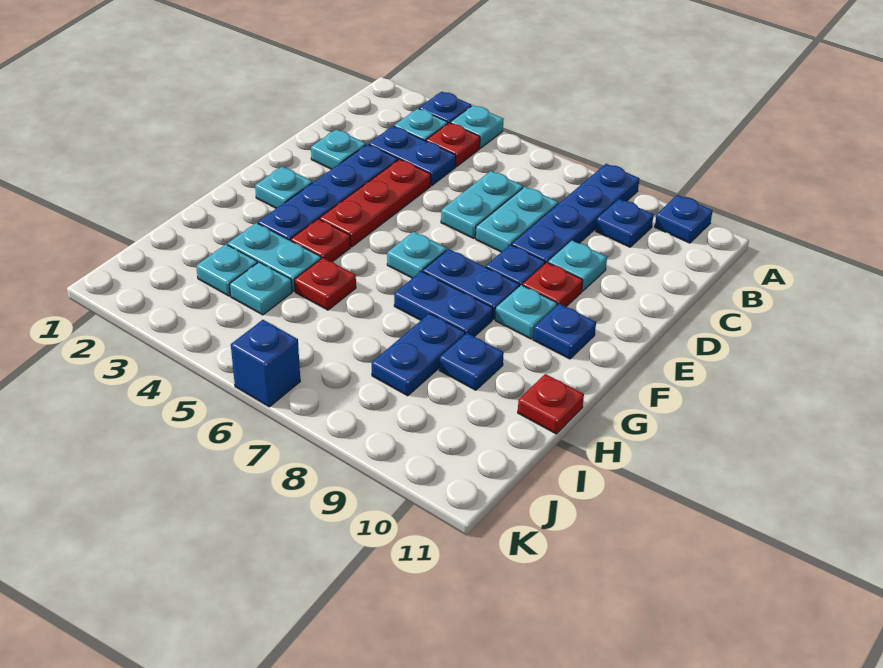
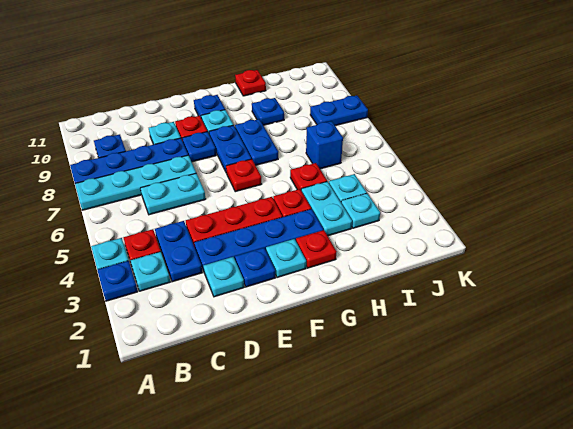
blue plate A10 level 1 -> blue plate E2 level 1
cyan plate C7:D7 level 1 -> cyan plate A7:D7 level 1
cyan plate F6 level 1 -> red plate F6 level 1
none -> red plate G2 level 1
blue plate H8:I8 level 1 -> blue plate J8:K8 level 1
blue brick K6 level 1 -> blue brick I6 level 1

